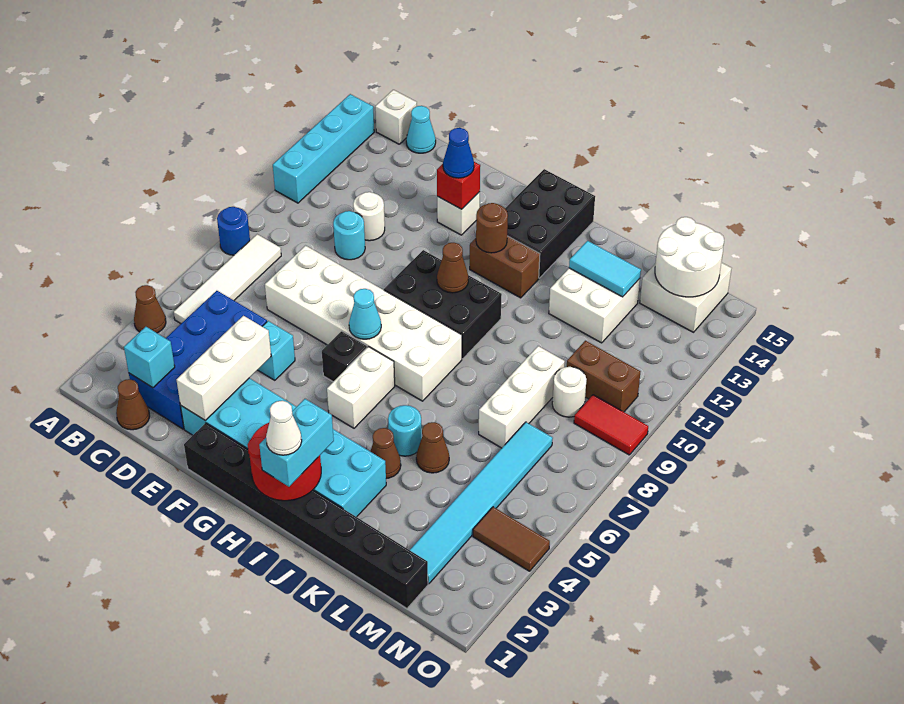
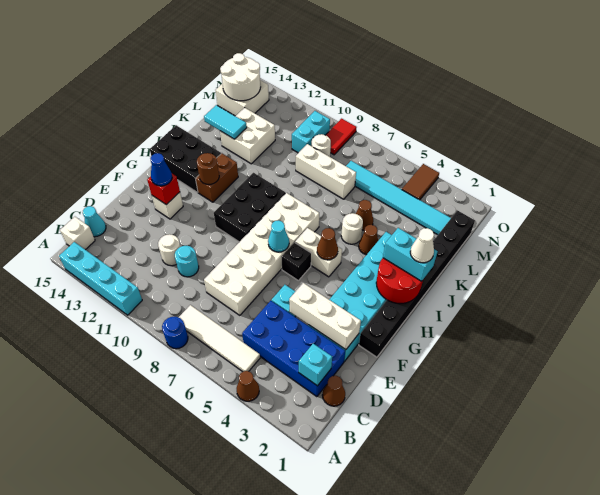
brown cone H10 level 2 -> brown cone H5 level 2
cyan round brick J5 level 1 -> white round brick J5 level 1
cyan tile K13:L13 level 2 -> cyan tile K13:K14 level 2
brown brick M10:N10 level 1 -> cyan brick M10:N10 level 1

